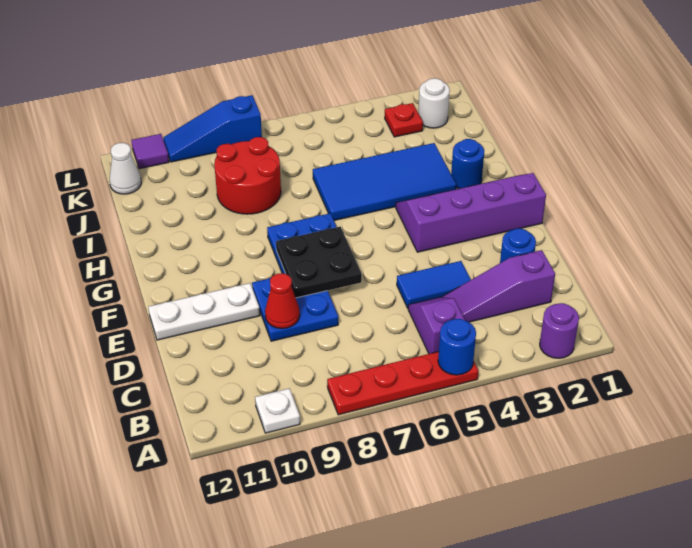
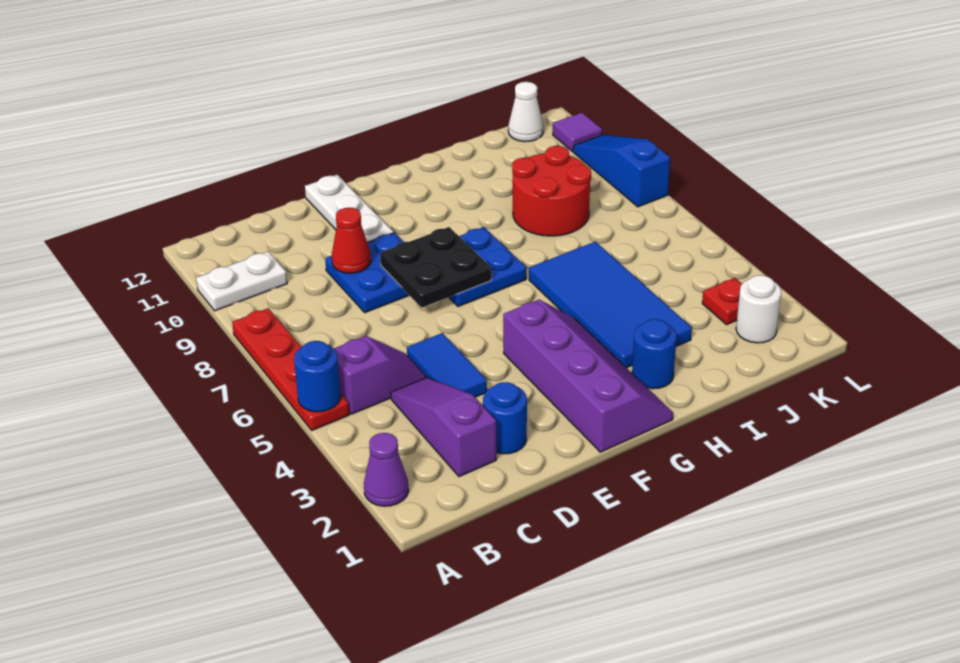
purple round brick A2 level 1 -> purple cone A2 level 1
white plate A10 level 1 -> white plate A10:B10 level 1

